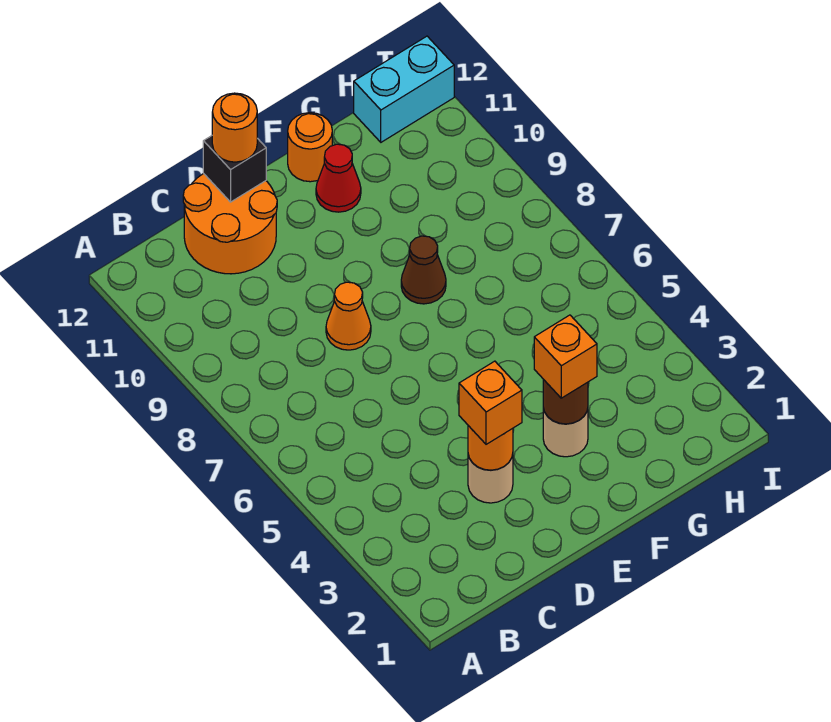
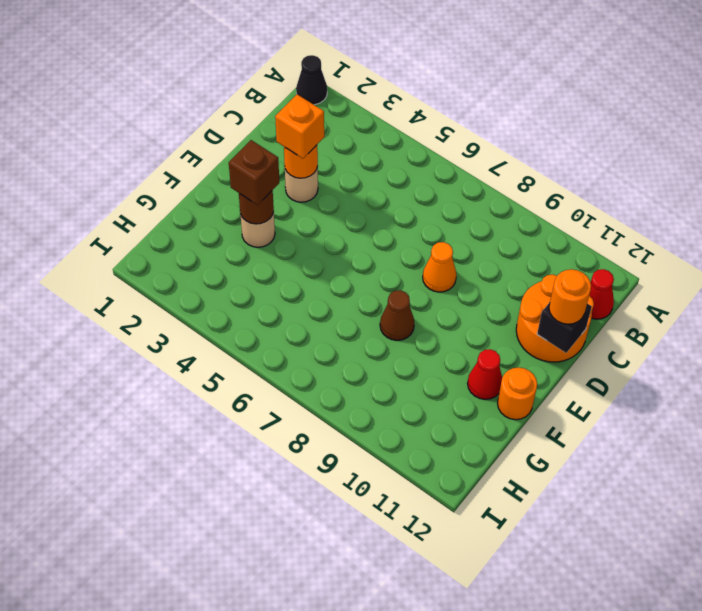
none -> black cone A1 level 1
none -> red cone B12 level 1
orange brick F3 level 3 -> brown brick F3 level 3
cyan brick H12:I12 level 1 -> none

